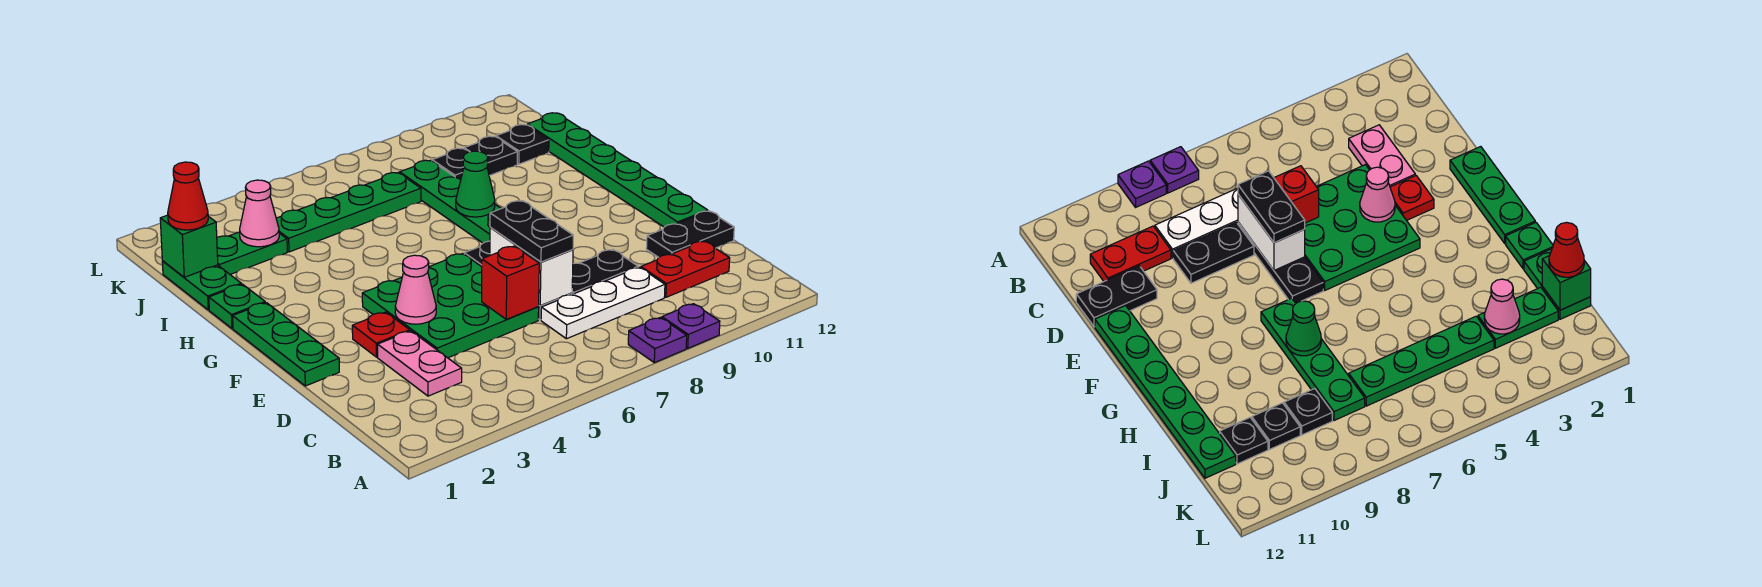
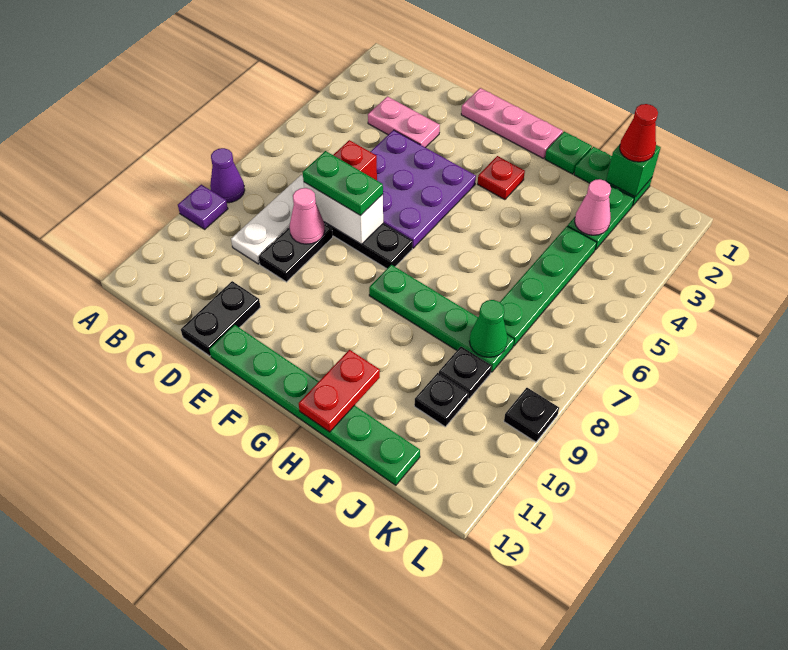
purple plate A8 level 1 -> purple cone A8 level 1
red plate C10:C11 level 1 -> red plate H11:H12 level 2
green plate D4:F6 level 1 -> purple plate D4:F6 level 1
black plate D7:E7 level 3 -> green plate D7:E7 level 3
green plate E1:G1 level 1 -> pink plate E1:G1 level 1
red plate E3 level 1 -> red plate G3 level 1
pink cone E4 level 2 -> pink cone D8 level 2
green cone H8 level 2 -> green cone J8 level 2
black plate J11 level 1 -> black plate L9 level 1

